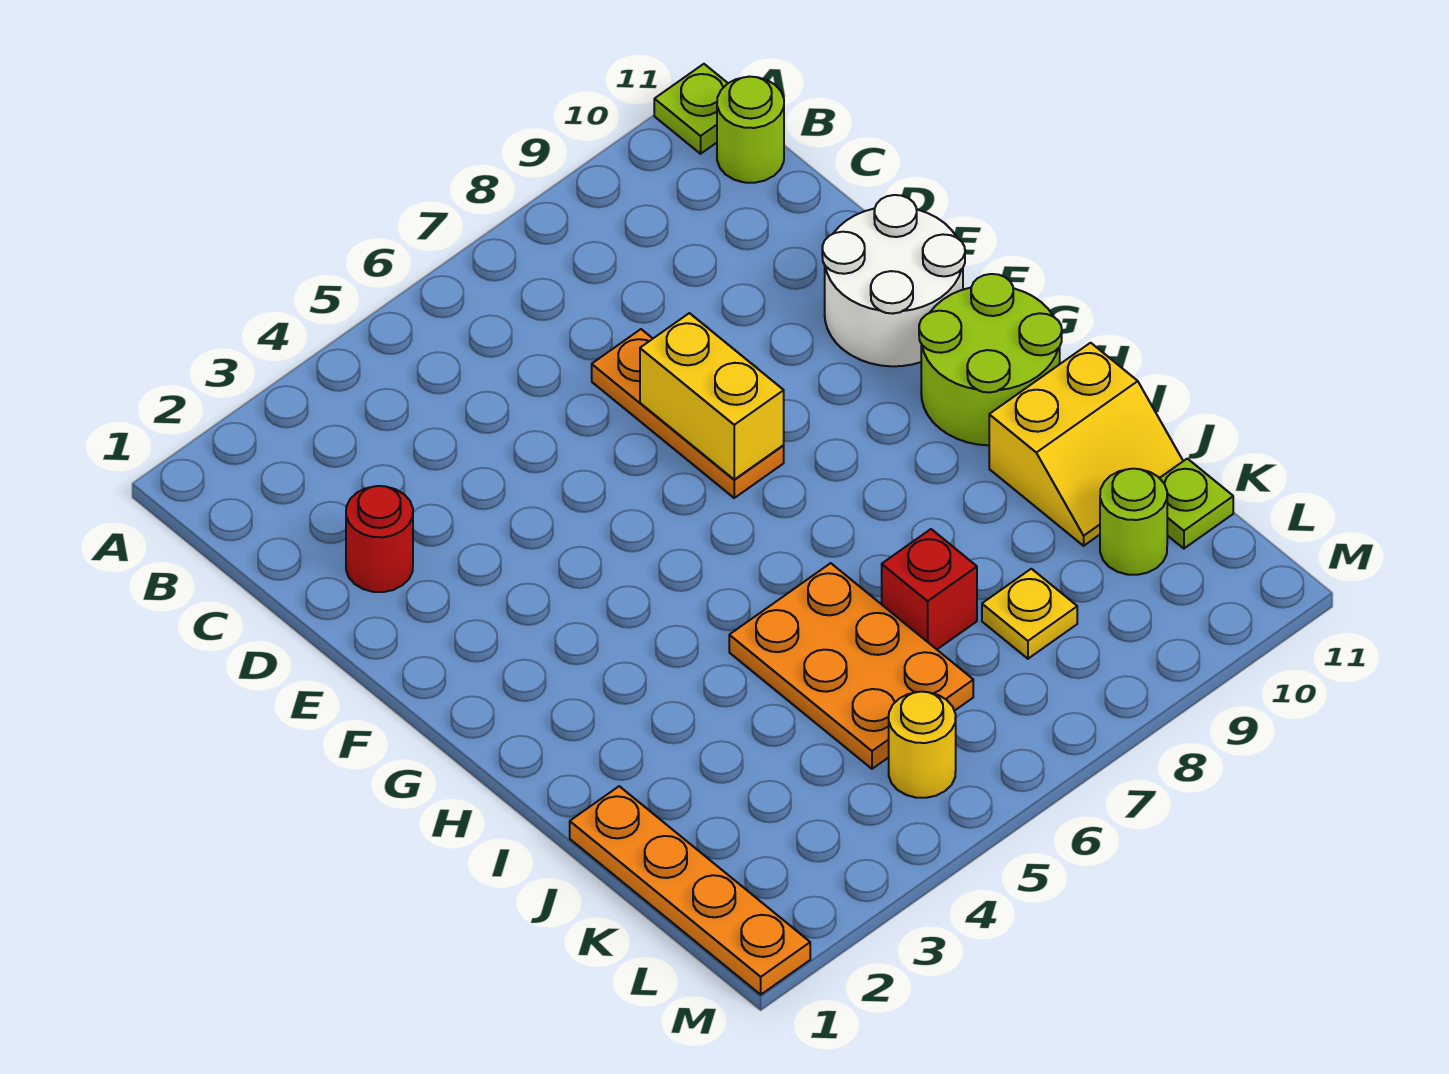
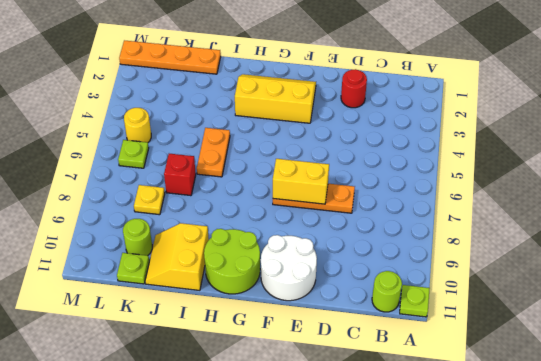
none -> yellow slope F2:H3 level 1 top 3
orange plate I5:K6 level 1 -> orange plate I5:I6 level 1
none -> lime plate L6 level 1

